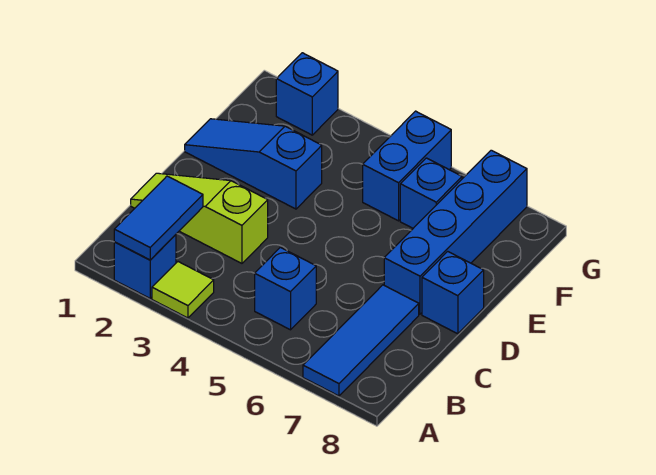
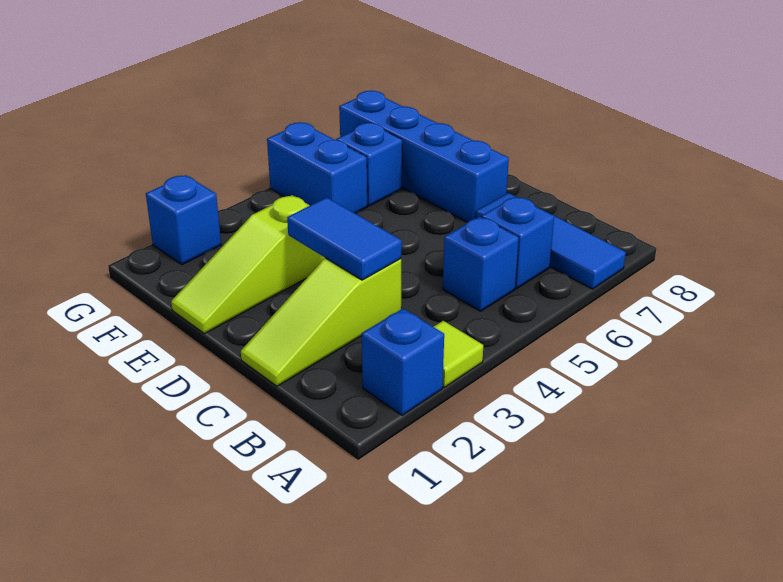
blue tile A2:B2 level 2 -> blue tile C3:D3 level 2
blue brick D8 level 1 -> blue brick B6 level 1
blue slope E1:E3 level 1 top 3 -> lime slope E1:E3 level 1 top 3

